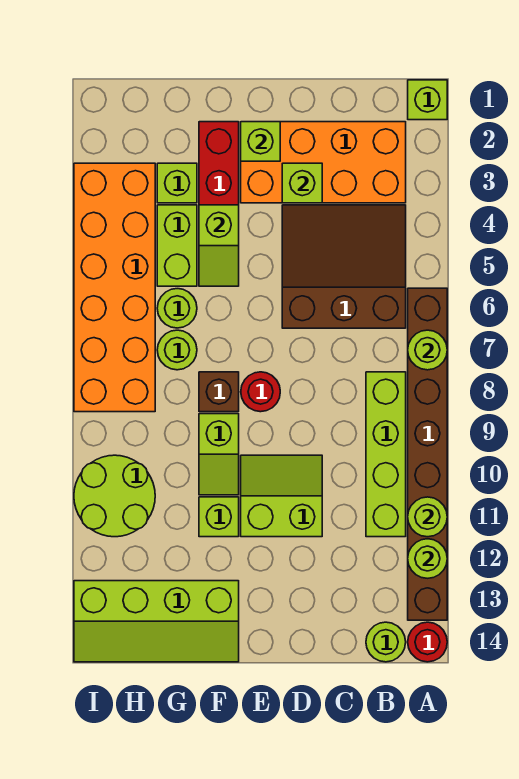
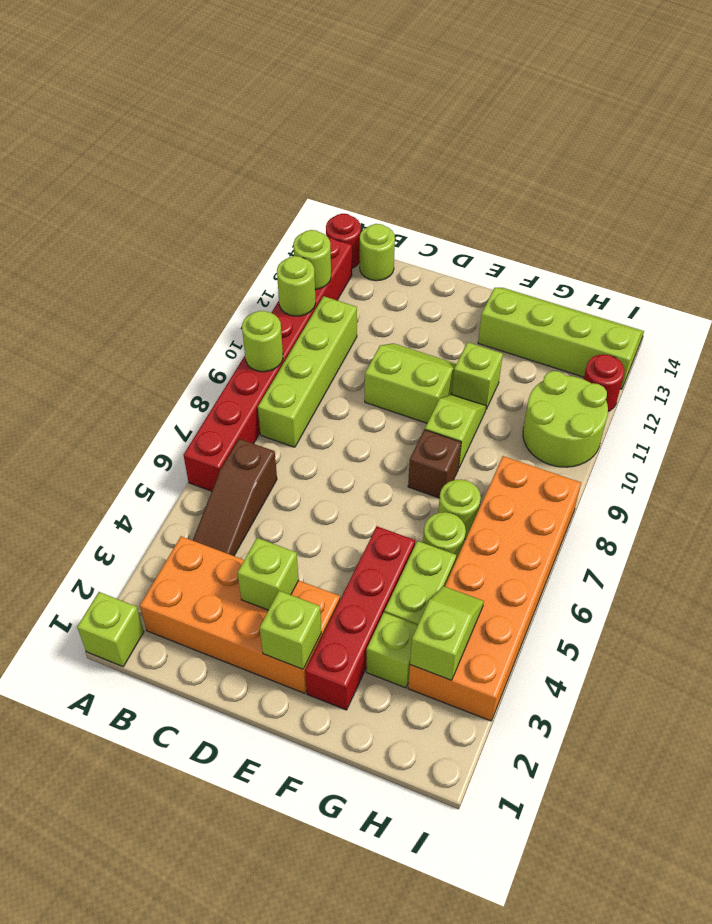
brown brick A6:A13 level 1 -> red brick A6:A13 level 1
lime round brick A7 level 2 -> lime round brick A9 level 2
brown slope B4:D6 level 1 top 6 -> brown slope B4:B6 level 1 top 6
lime slope D10:E11 level 1 top 11 -> lime slope D10:E11 level 1 top 10
red round brick E8 level 1 -> red round brick I12 level 1
lime slope F4:F5 level 2 top 4 -> lime slope H3:H4 level 2 top 3

